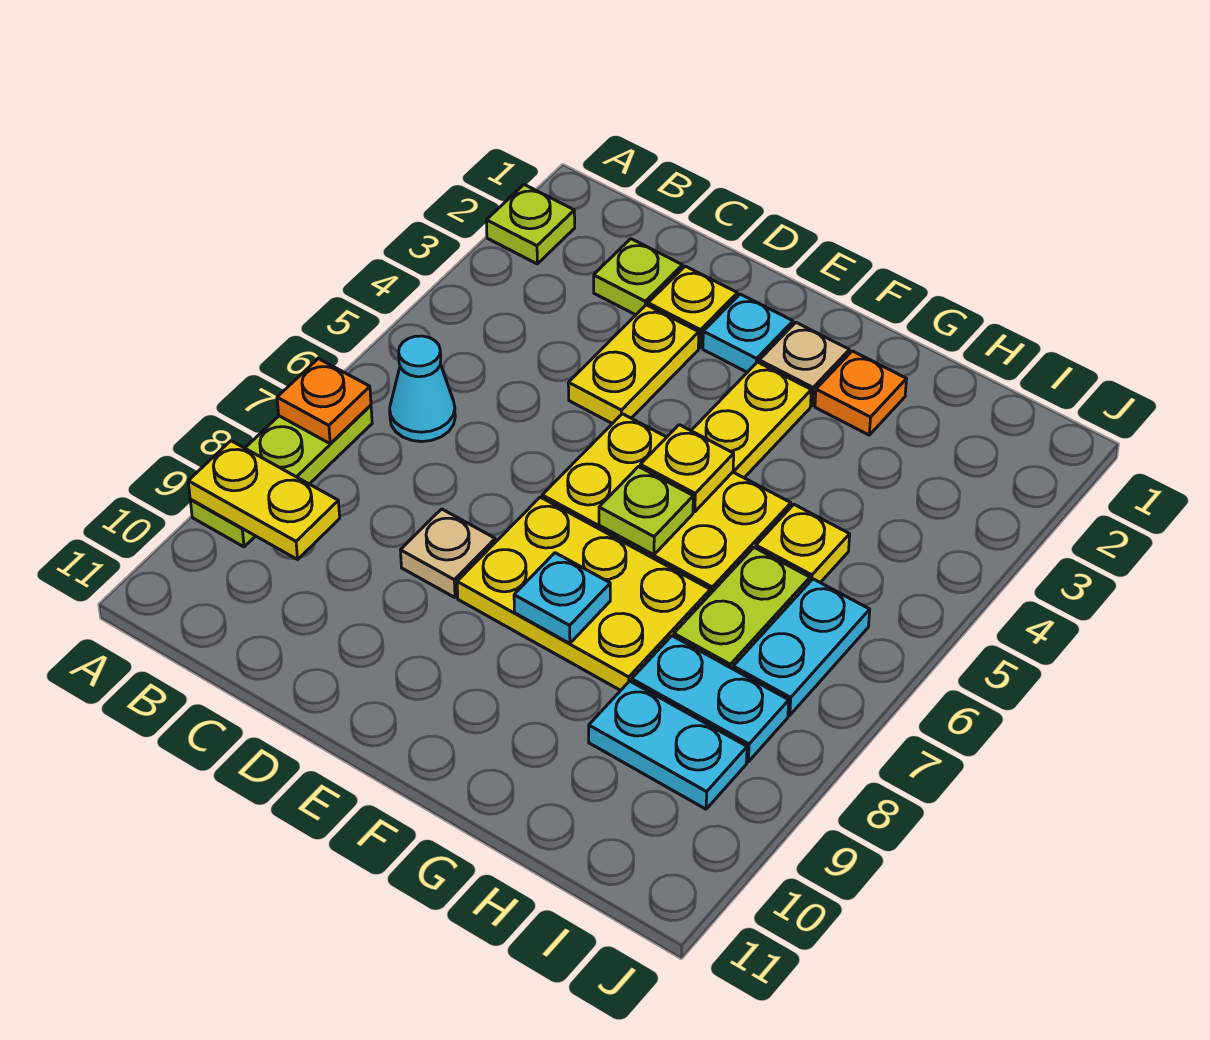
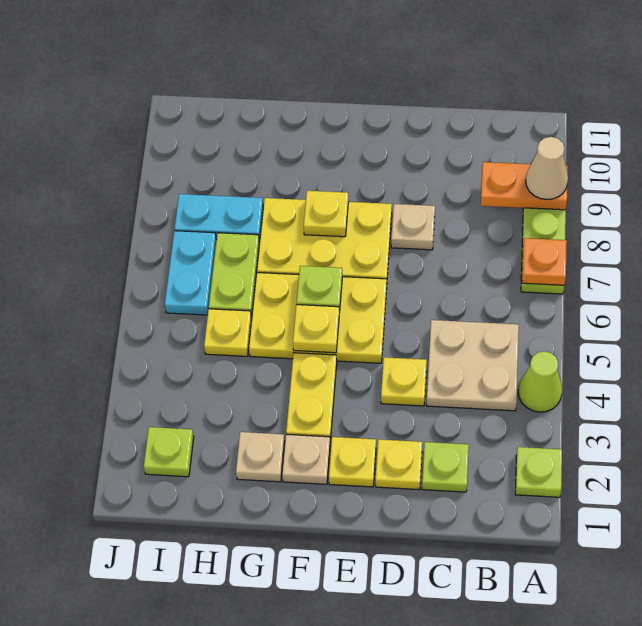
none -> lime cone A4 level 1
yellow plate A9:B9 level 2 -> orange plate A9:B9 level 2
none -> tan cone A9 level 3
none -> tan plate B4:C5 level 1
cyan cone B6 level 1 -> none
yellow plate D3:D4 level 1 -> yellow plate D4 level 1
cyan plate E2 level 1 -> yellow plate E2 level 1
cyan plate F8 level 2 -> yellow plate F8 level 2
orange plate G2 level 1 -> tan plate G2 level 1
cyan plate H9:I9 level 1 -> none
none -> lime plate I2 level 1

